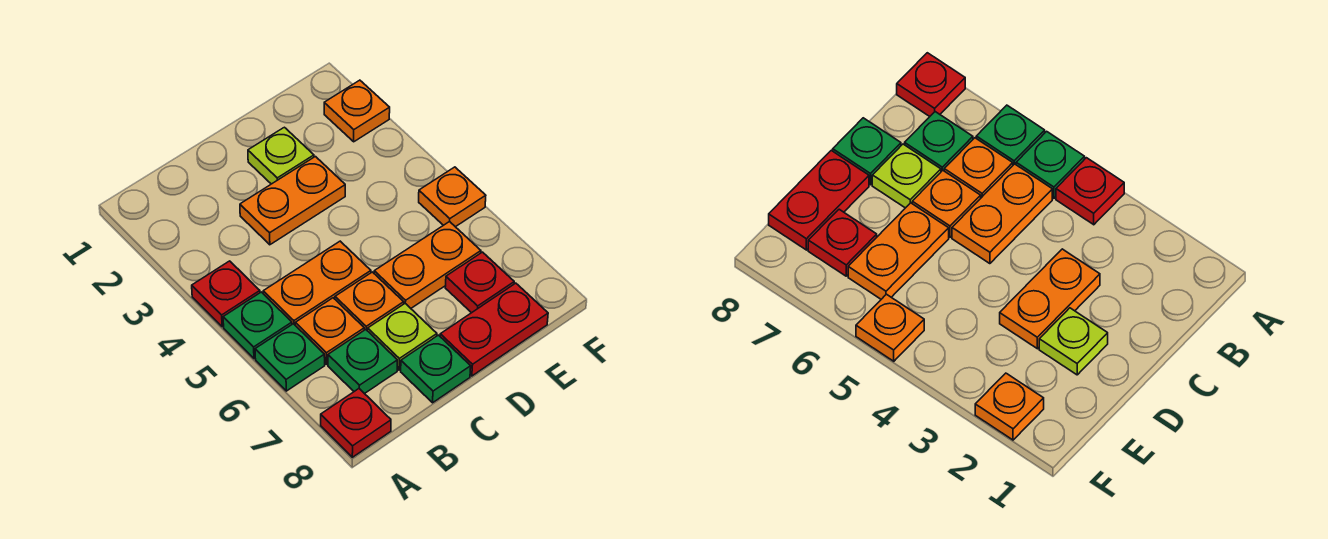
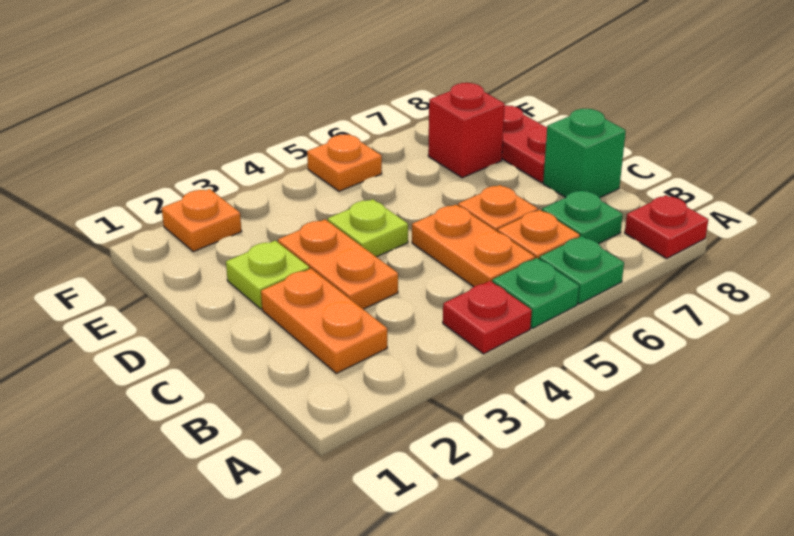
lime plate C7 level 1 -> lime plate D4 level 1
green plate C8 level 1 -> green brick C8 level 1
orange plate D6:E6 level 1 -> orange plate B2:C2 level 1
red plate E7 level 1 -> red brick E7 level 1

